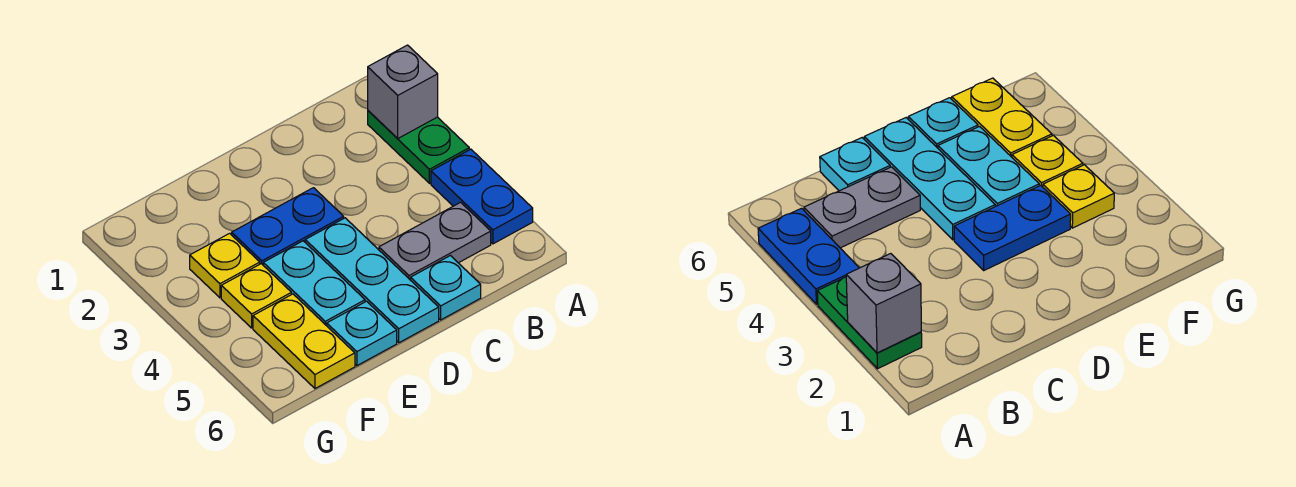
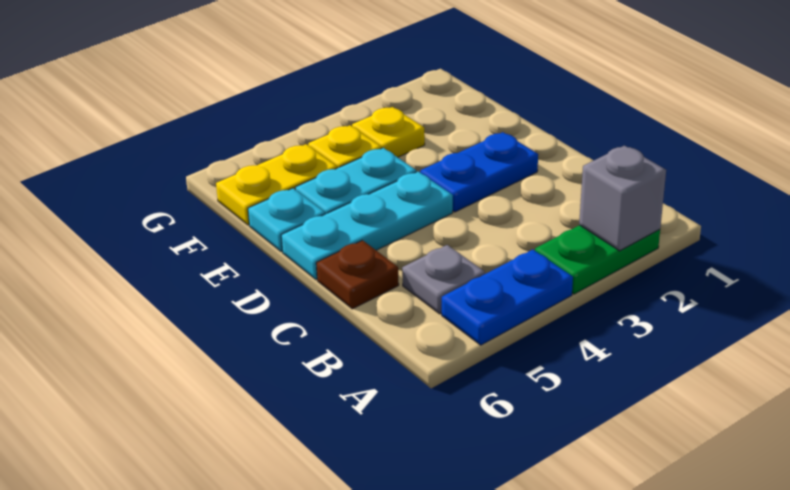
grey plate B5:C5 level 1 -> grey plate B5 level 1
cyan plate C6 level 1 -> brown plate C6 level 1
blue plate D3:E3 level 1 -> blue plate D2:D3 level 1

